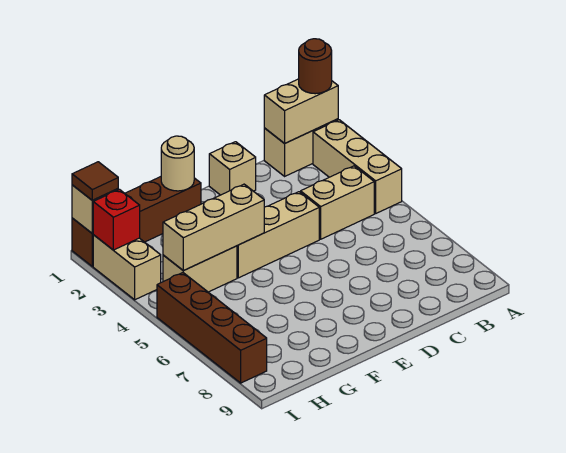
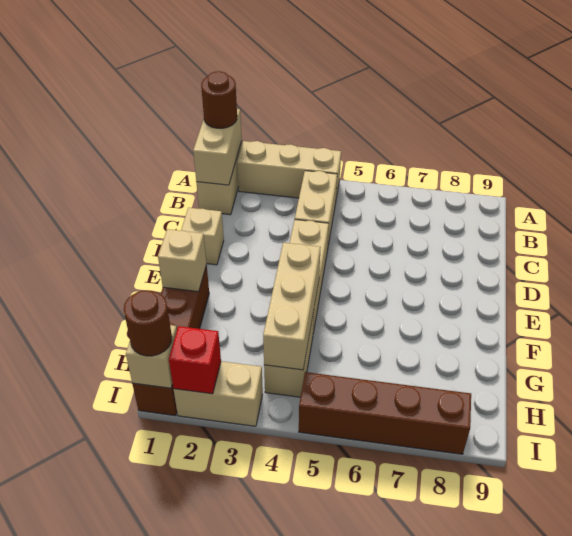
tan round brick F1 level 2 -> tan brick F1 level 2
brown tile I1 level 3 -> brown round brick I1 level 3

